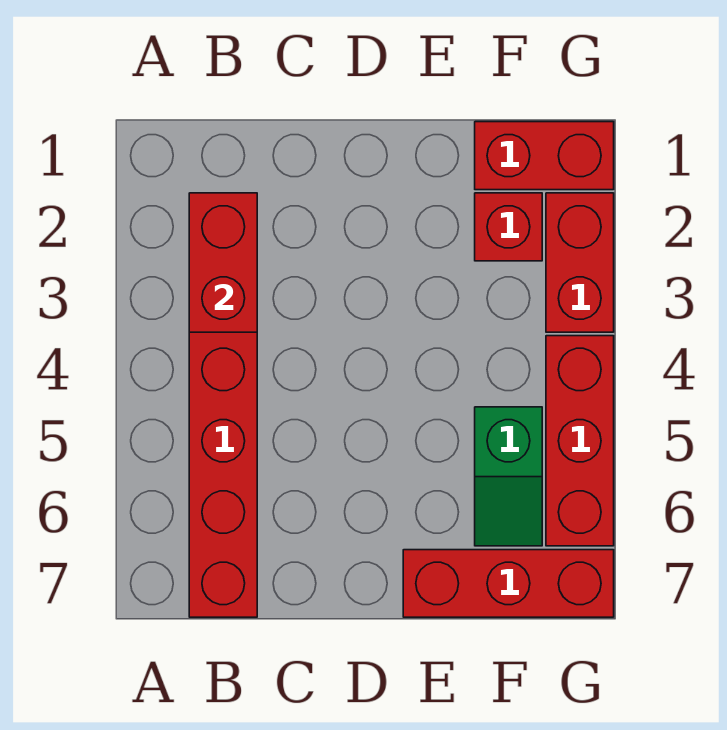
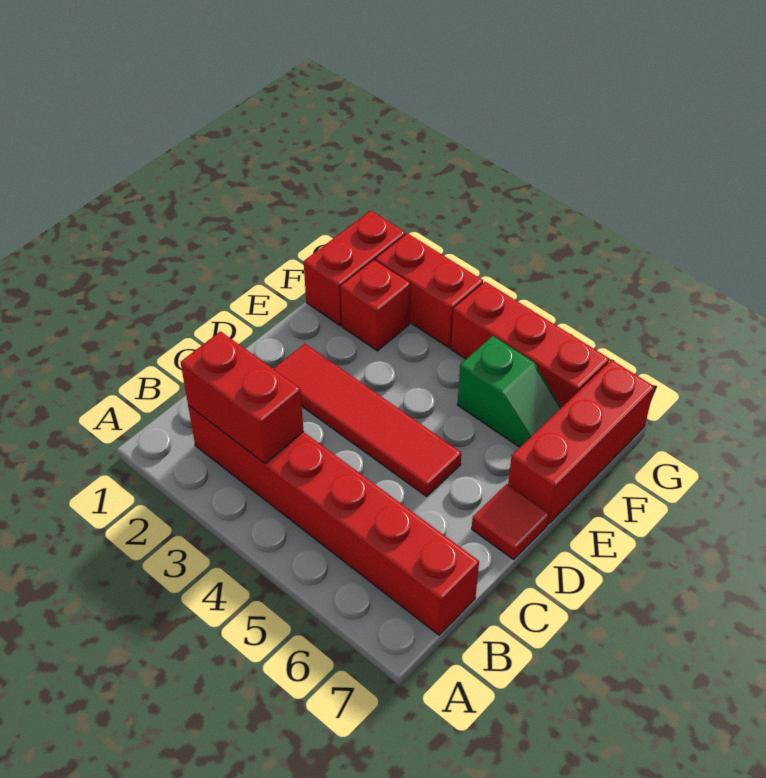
none -> red tile D2:D5 level 1
none -> red tile D7 level 1

